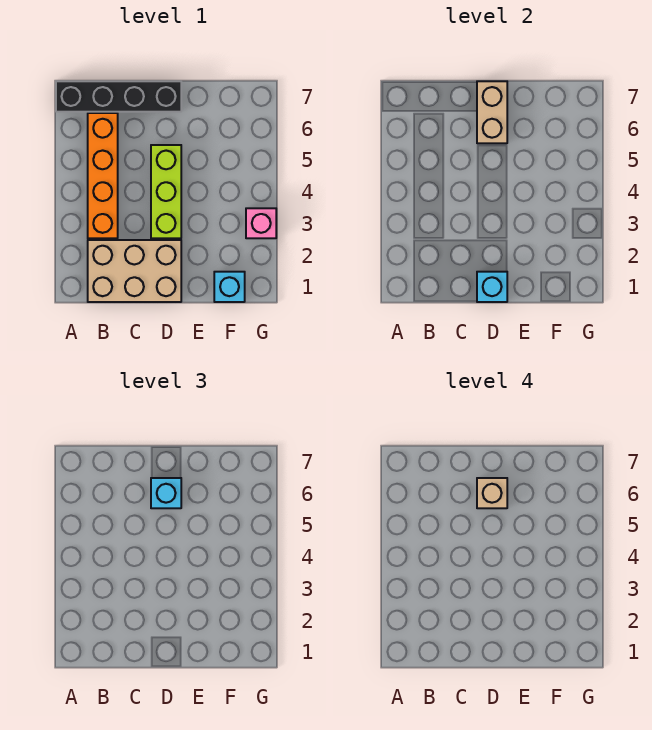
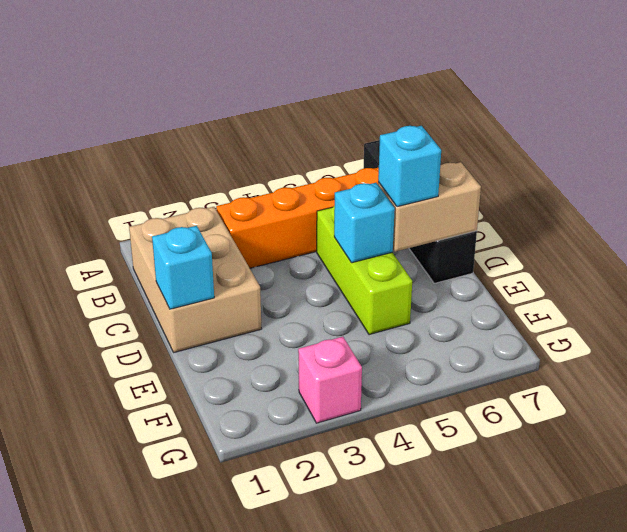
lime brick D3:D5 level 1 -> lime brick C5:E5 level 1
tan brick D6 level 4 -> none
cyan brick F1 level 1 -> cyan brick D5 level 2

